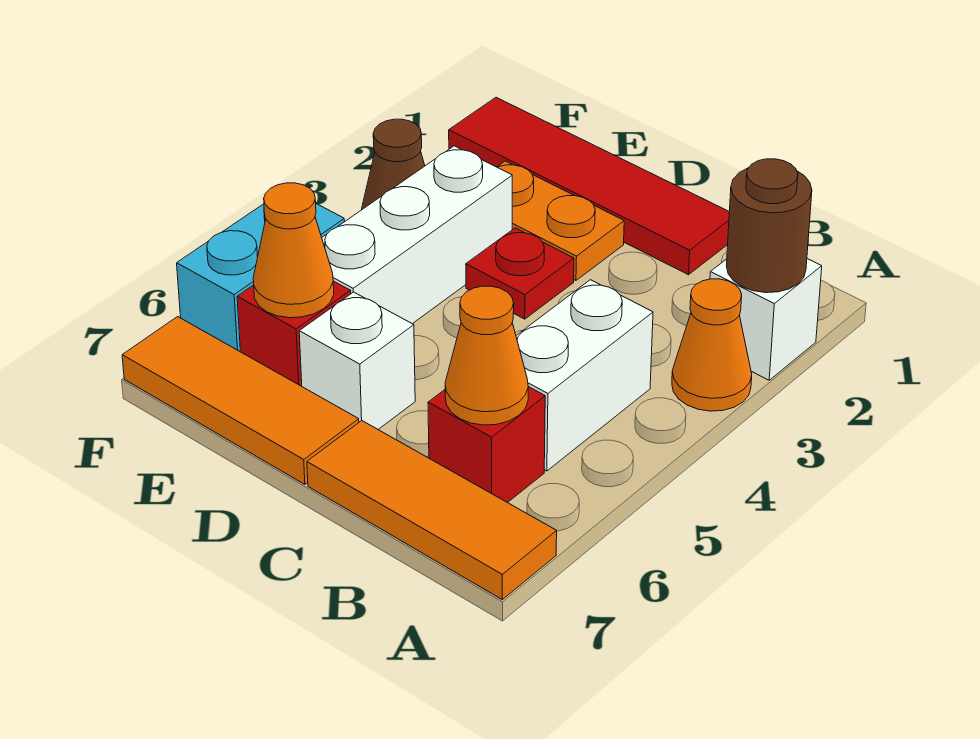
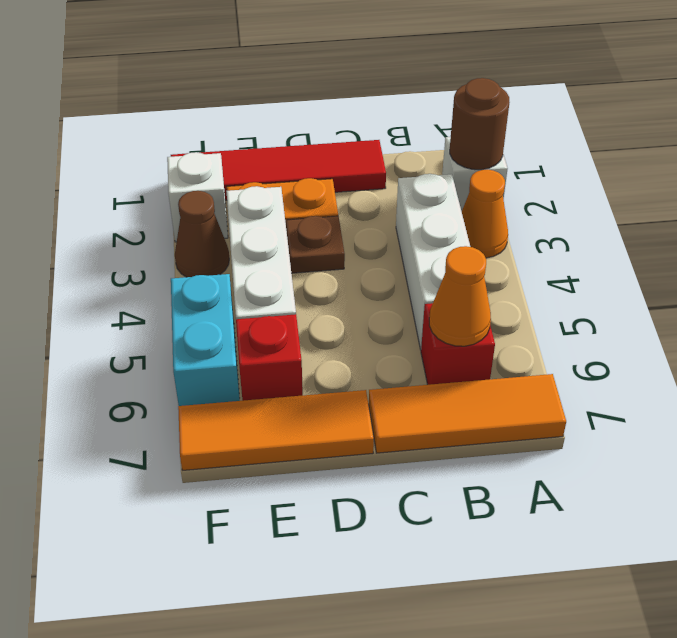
white brick B4:B5 level 1 -> white brick B3:B5 level 1
red plate D3 level 1 -> brown plate D3 level 1
white brick D6 level 1 -> white brick F2 level 1
orange cone E6 level 2 -> none

